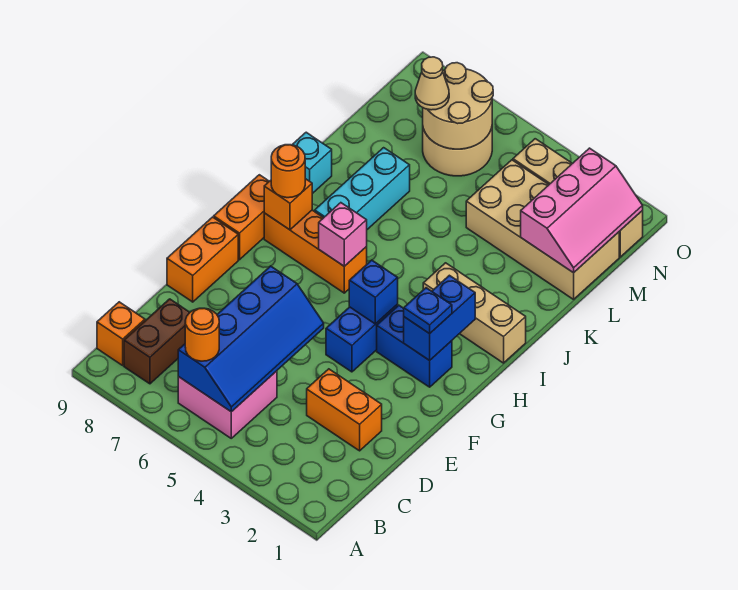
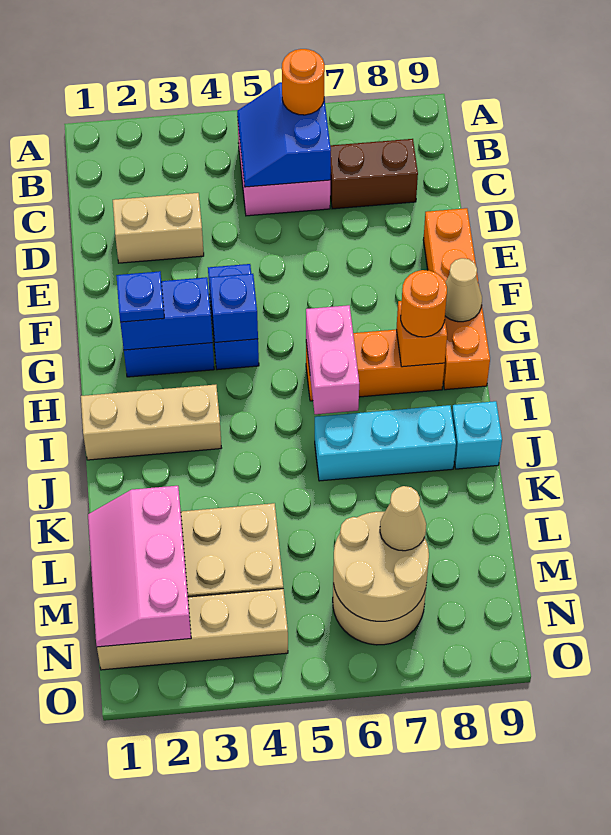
blue slope B5:E6 level 2 top 6 -> blue slope B5:C6 level 2 top 6
brown brick B8:C8 level 1 -> brown brick C7:C8 level 1
orange brick B9 level 1 -> none
orange brick D2:D3 level 1 -> tan brick D2:D3 level 1
blue brick G2:H2 level 2 -> blue brick G2:G3 level 2
none -> tan cone G9 level 2
pink brick H6 level 2 -> pink brick H6:I6 level 2
cyan brick I7:K7 level 1 -> cyan brick J6:J8 level 1

